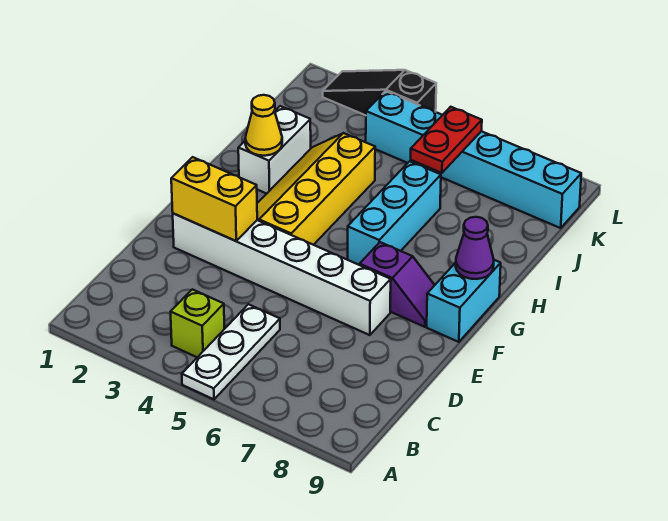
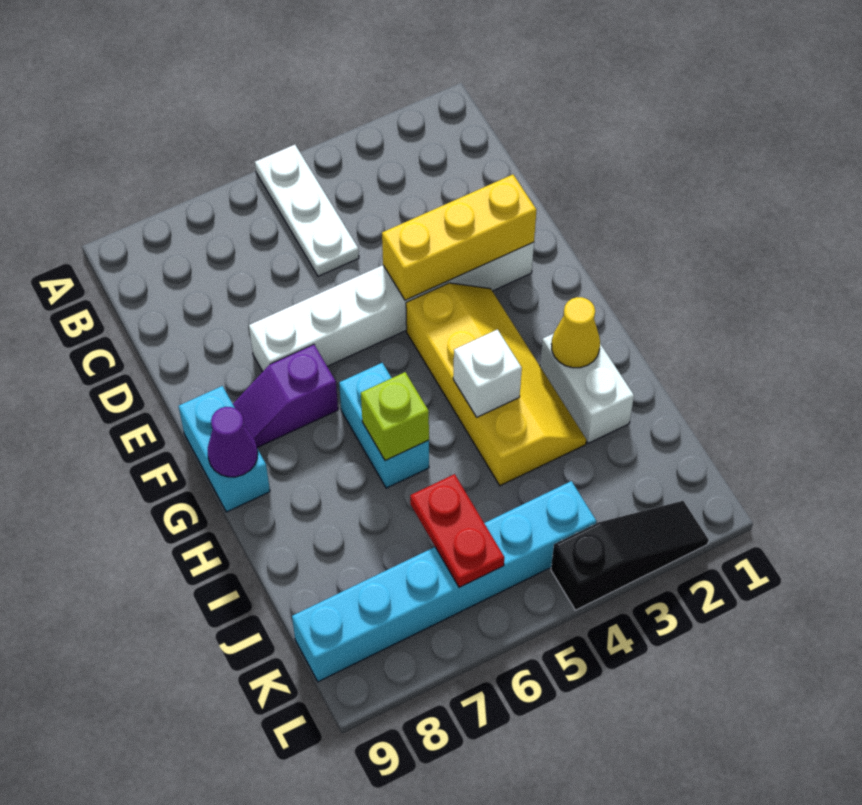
lime brick B4 level 1 -> lime brick H6 level 2
yellow brick E2:E3 level 2 -> yellow brick E2:E4 level 2
cyan brick G6:I6 level 1 -> cyan brick G6:H6 level 1
none -> white brick H4 level 2

